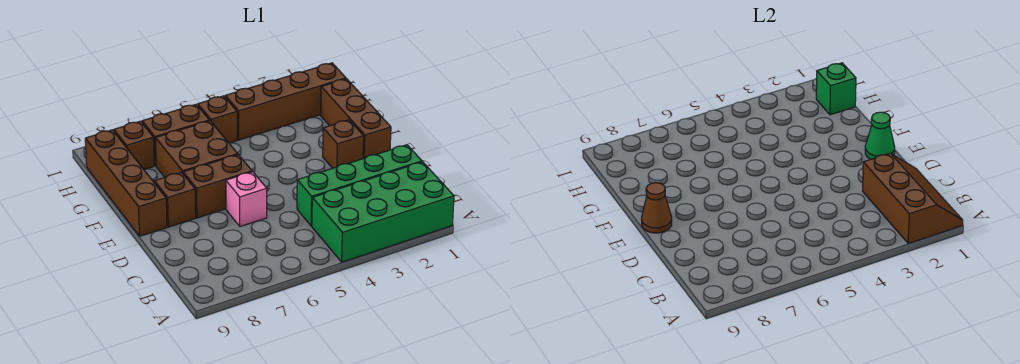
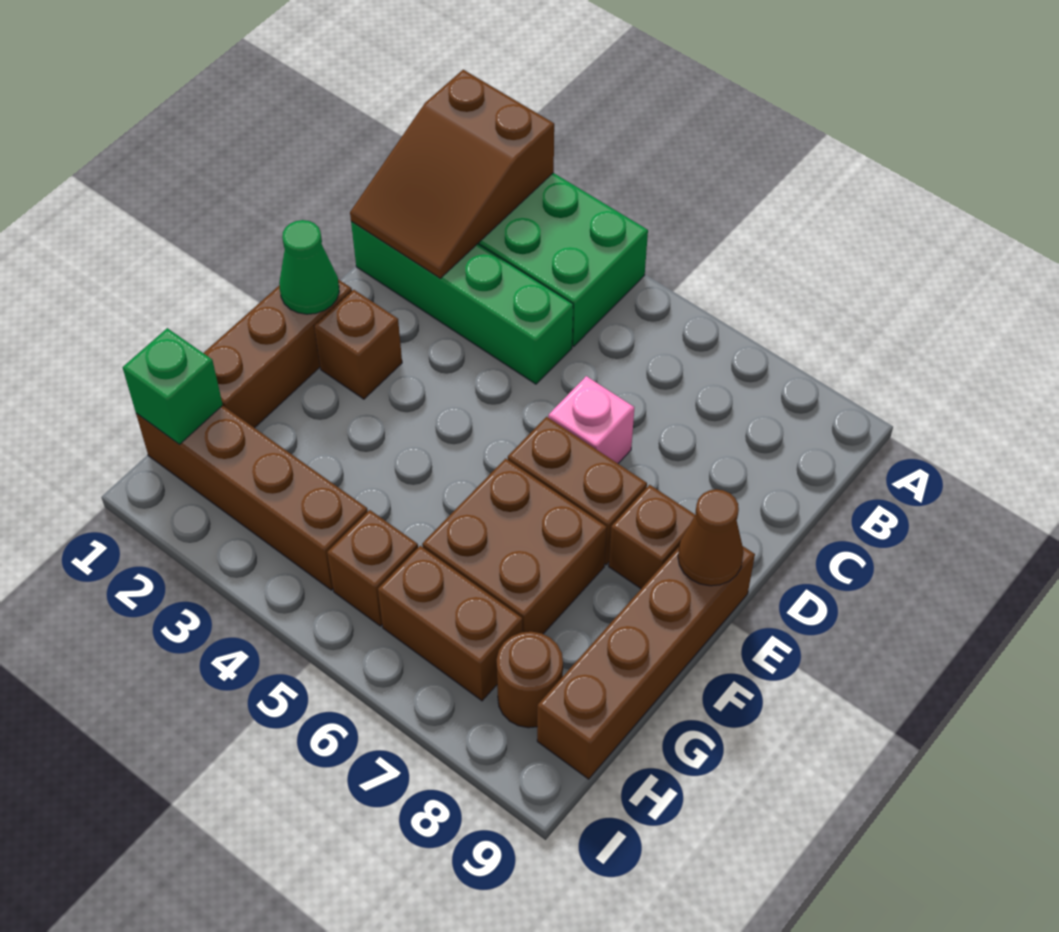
brown slope A1:C2 level 2 top 2 -> brown slope A1:C2 level 2 top A
brown brick H8 level 1 -> brown round brick H8 level 1

